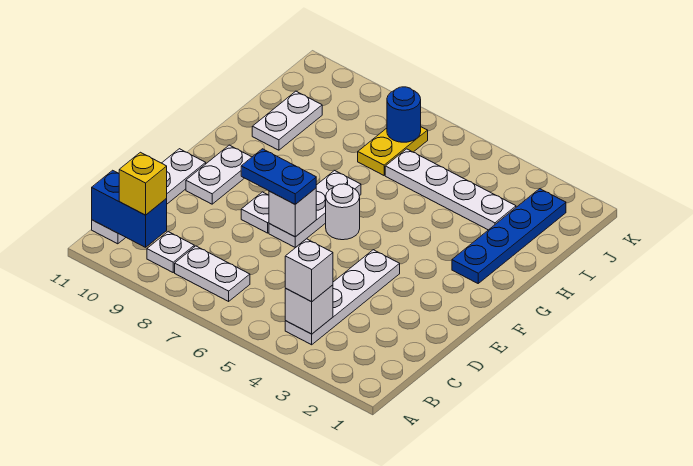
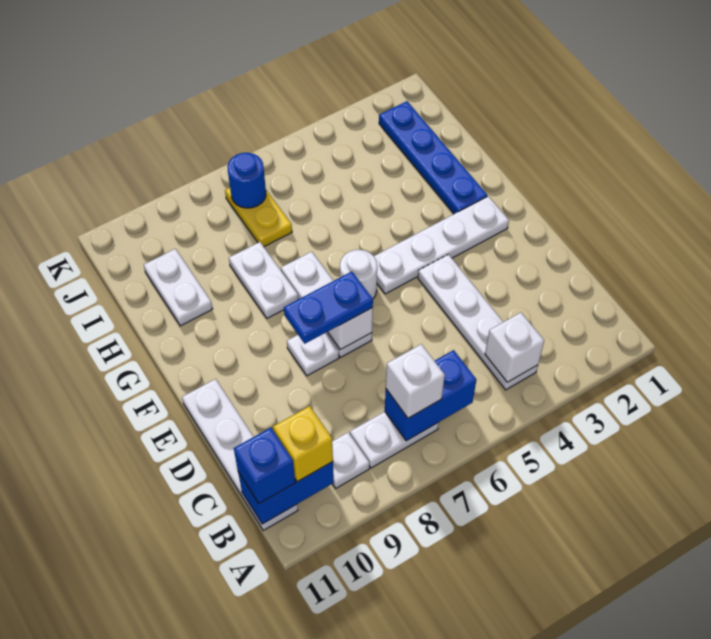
white brick B4 level 3 -> white brick B7 level 3
none -> blue brick B6:B7 level 2
none -> blue brick B11 level 3
white plate E10:F10 level 1 -> white plate G8:H8 level 1
white plate I3:I6 level 1 -> white plate F2:F5 level 1

